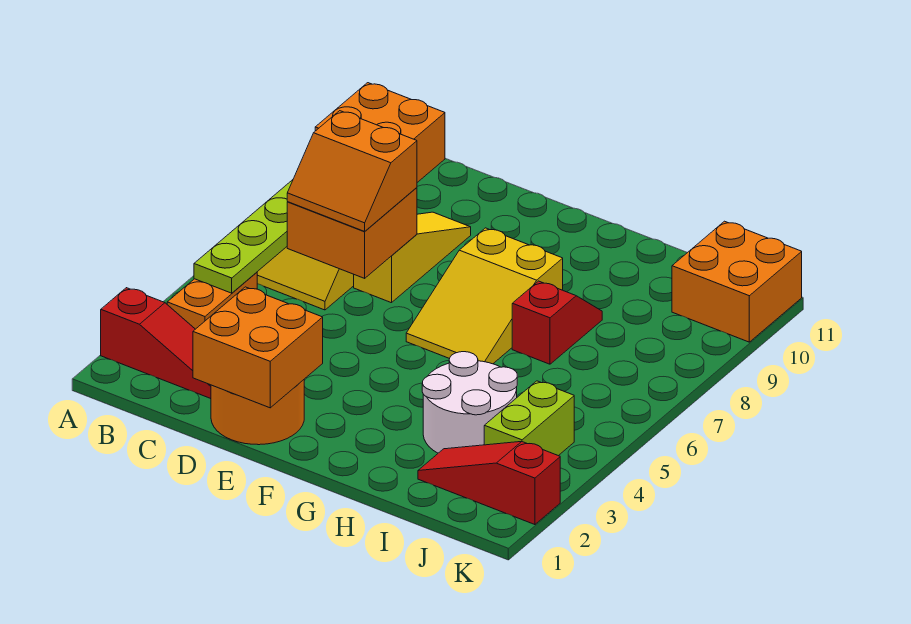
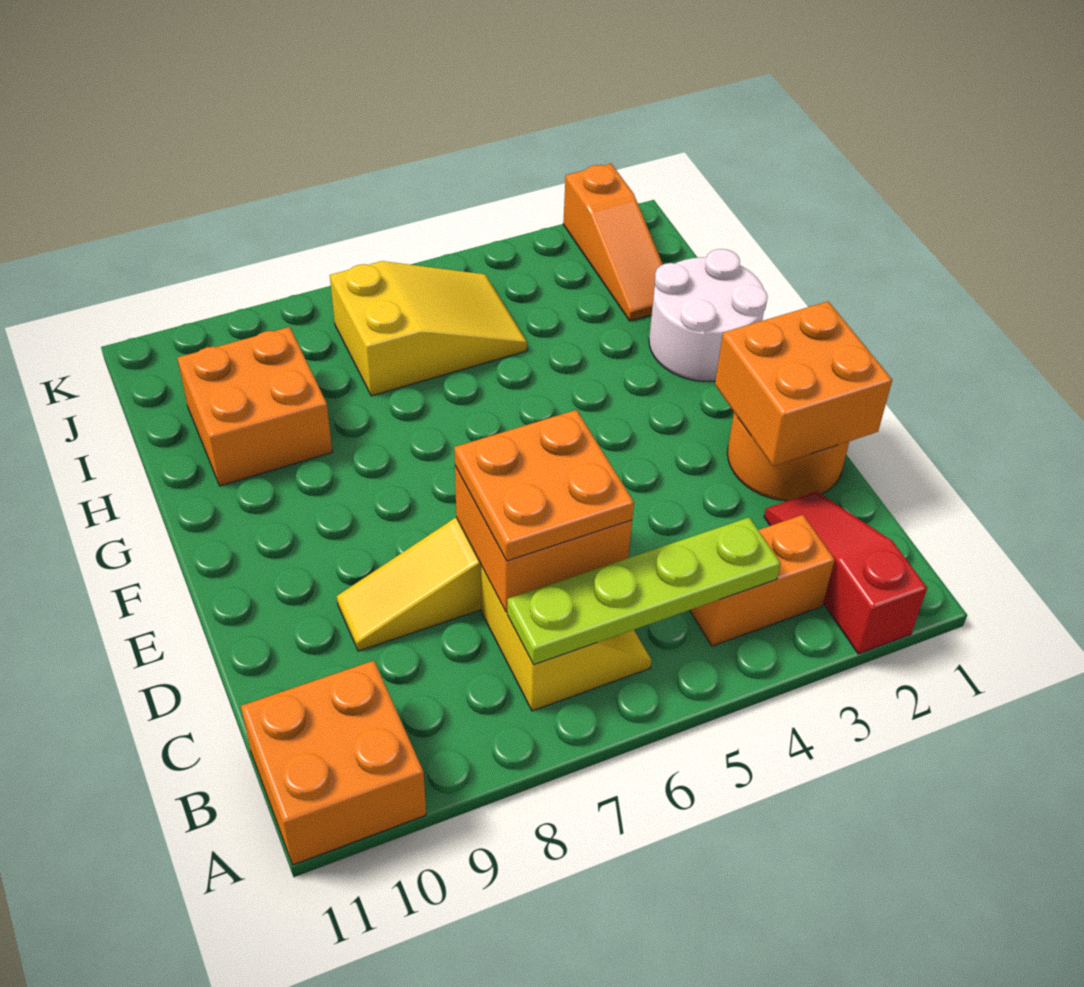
orange slope C6:D7 level 3 top 7 -> orange plate C6:D7 level 3
yellow slope F6:G8 level 1 top 8 -> yellow slope I5:J7 level 1 top 7
white round brick H3:I4 level 1 -> white round brick G1:H2 level 1
red slope H7:H8 level 1 top 7 -> none
red slope I2:K2 level 1 top K -> orange slope I2:K2 level 1 top K
lime brick J3:J4 level 1 -> none
orange brick J10:K11 level 1 -> orange brick H9:I10 level 1

